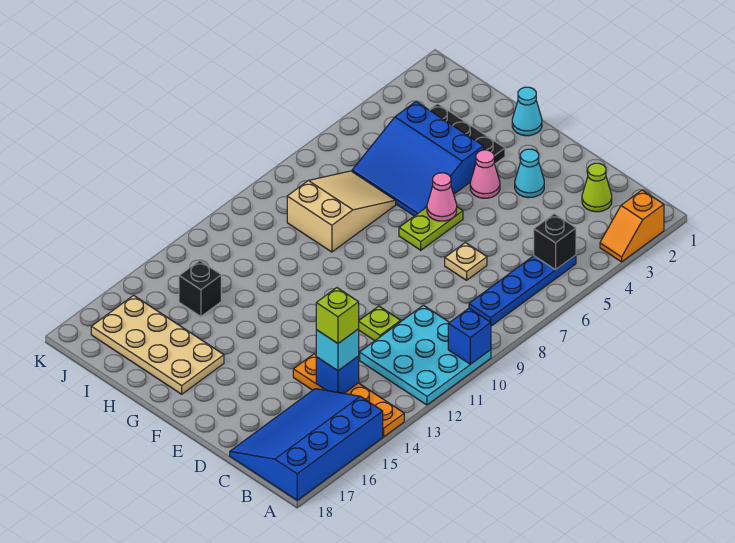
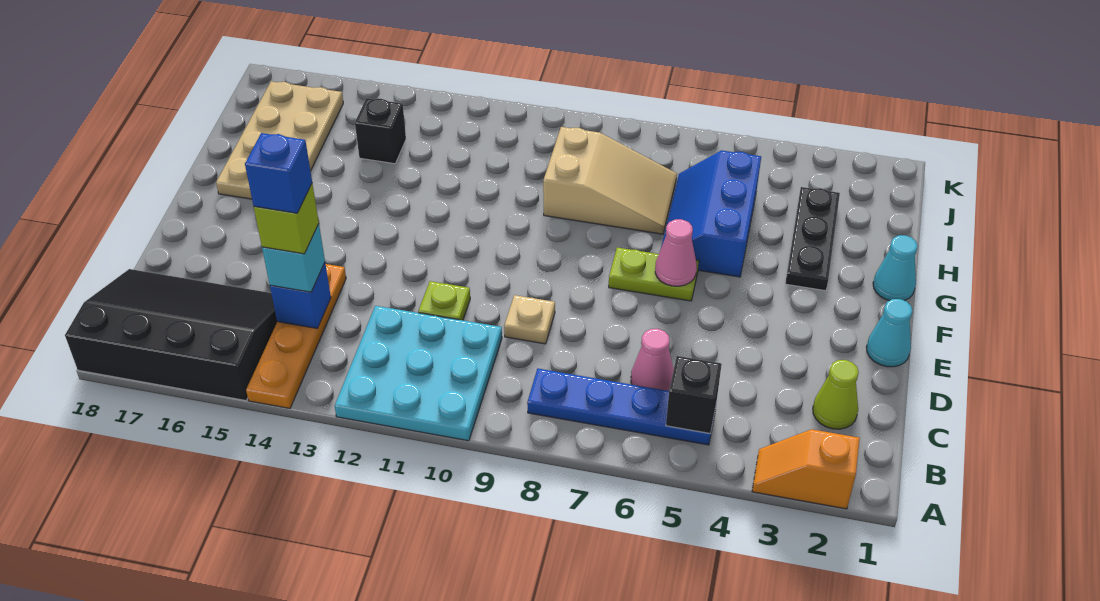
blue brick A10 level 2 -> blue brick C14 level 5
blue slope A15:C18 level 1 top A -> black slope A15:C18 level 1 top A
tan plate D7 level 1 -> tan plate D9 level 1
cyan cone E3 level 1 -> cyan cone E1 level 1
pink cone F4 level 1 -> pink cone C6 level 1
blue slope G4:I6 level 1 top 4 -> blue slope G5:I6 level 1 top 5

